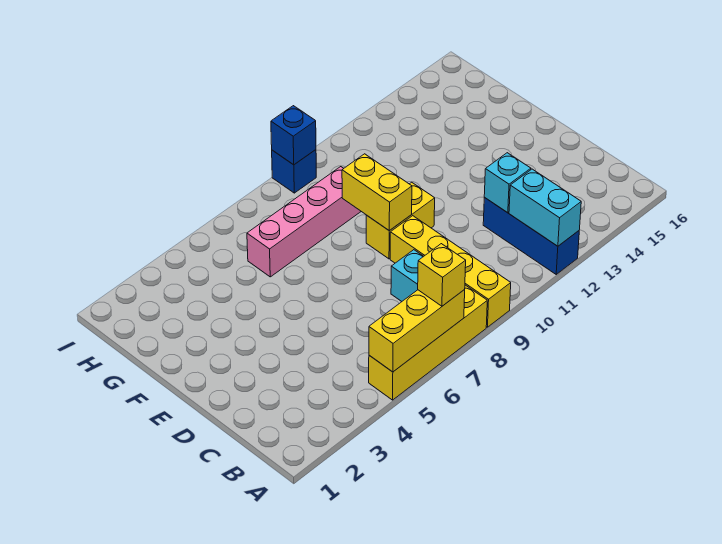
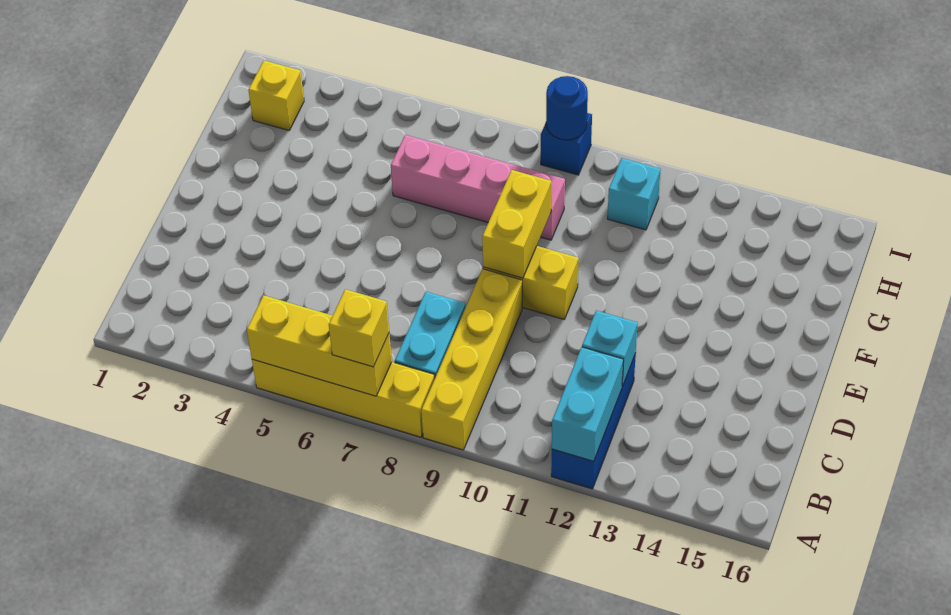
none -> yellow brick H2 level 1
none -> cyan brick H11 level 1
blue brick I9 level 2 -> blue round brick I9 level 2

